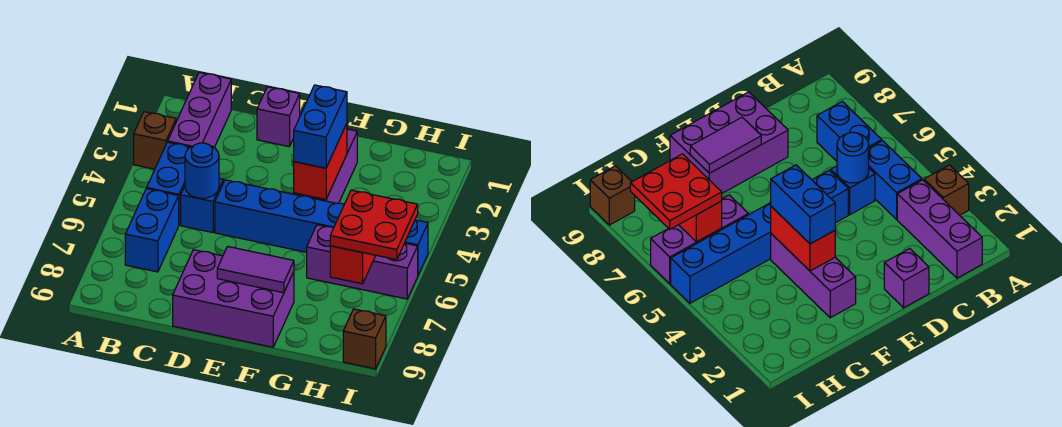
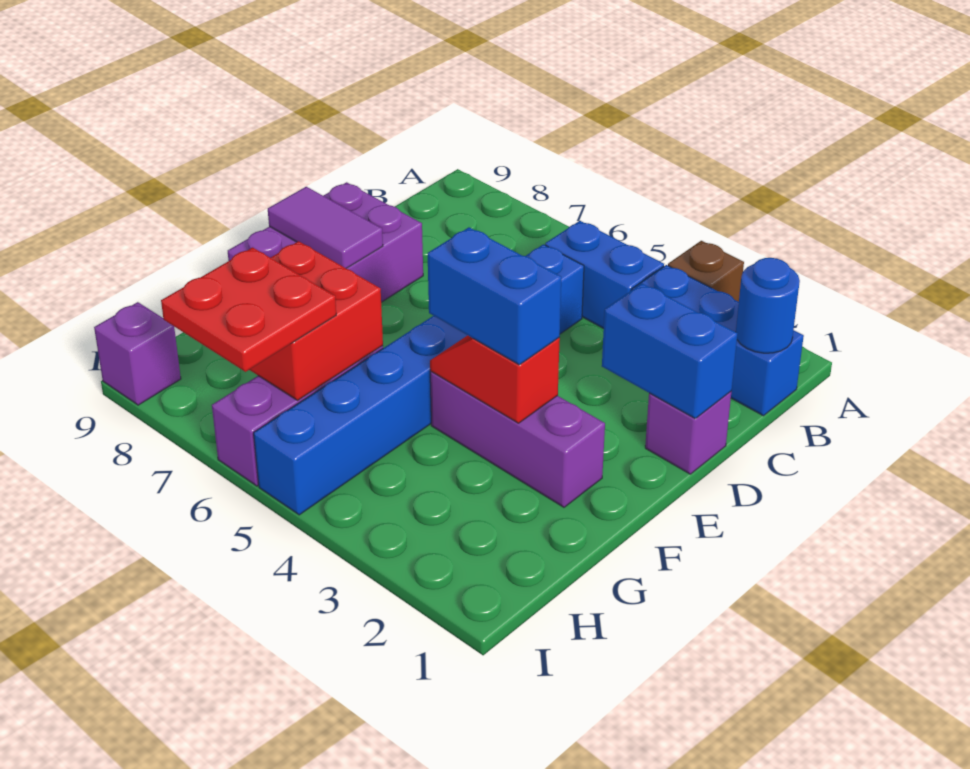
purple brick B1:B3 level 1 -> blue brick B1:B3 level 1
blue brick B6:B7 level 1 -> blue brick D1:D2 level 2
blue round brick C5 level 2 -> blue round brick B1 level 2
purple tile E8:F8 level 2 -> purple tile E8:E9 level 2
red brick F3:F4 level 2 -> red slope F3:F4 level 2 top 3
red brick H6:H7 level 2 -> red brick G6:H7 level 2
brown brick I9 level 1 -> purple brick I9 level 1

